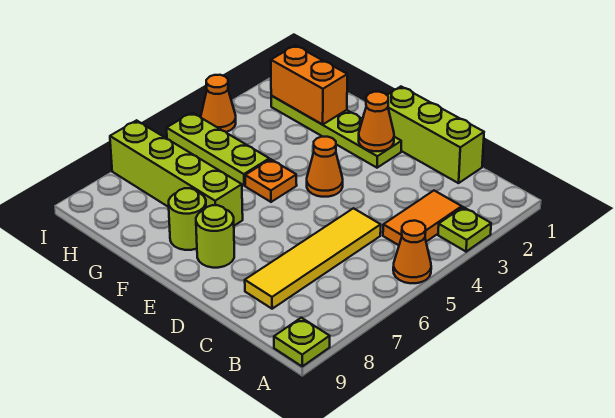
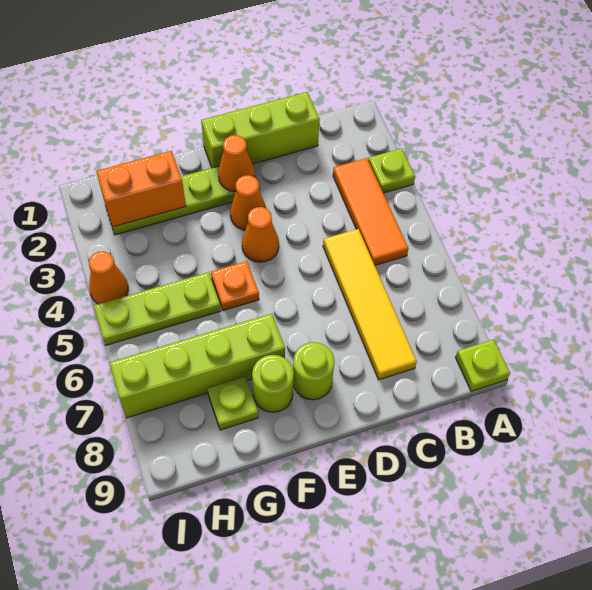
orange cone A5 level 1 -> orange cone E3 level 1
orange tile B3:B4 level 1 -> orange tile B3:B5 level 1
none -> lime plate G8 level 1

